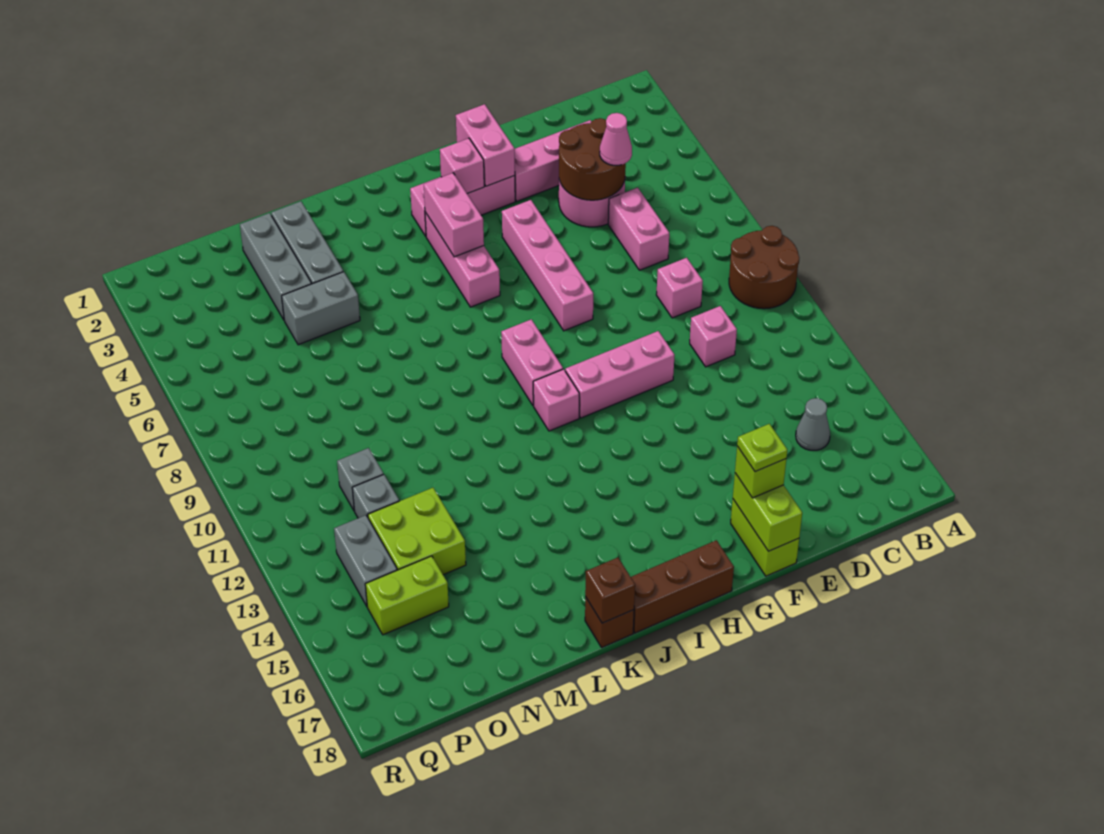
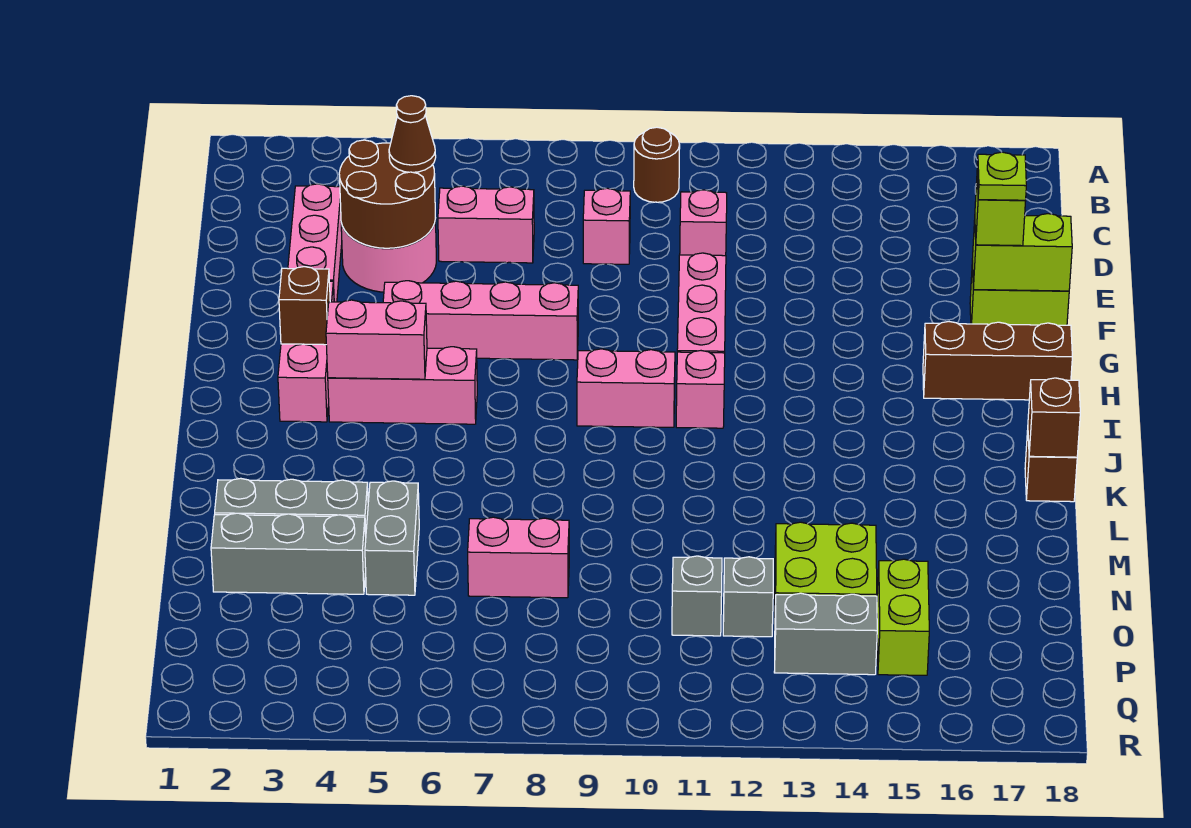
brown round brick A9:B10 level 1 -> brown round brick B10 level 1
grey cone C15 level 1 -> none
pink cone D5 level 3 -> brown cone D5 level 3
pink brick G2:G3 level 2 -> pink brick N7:N8 level 1
pink brick H3 level 2 -> brown brick H3 level 2
brown brick H18:J18 level 1 -> brown brick H16:H18 level 1

